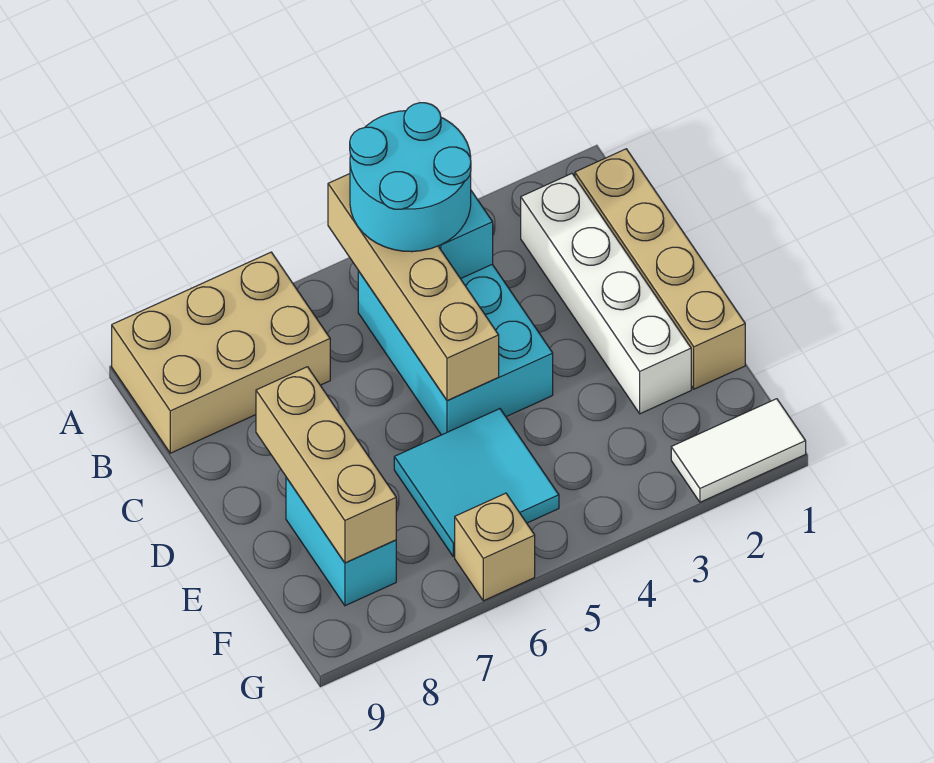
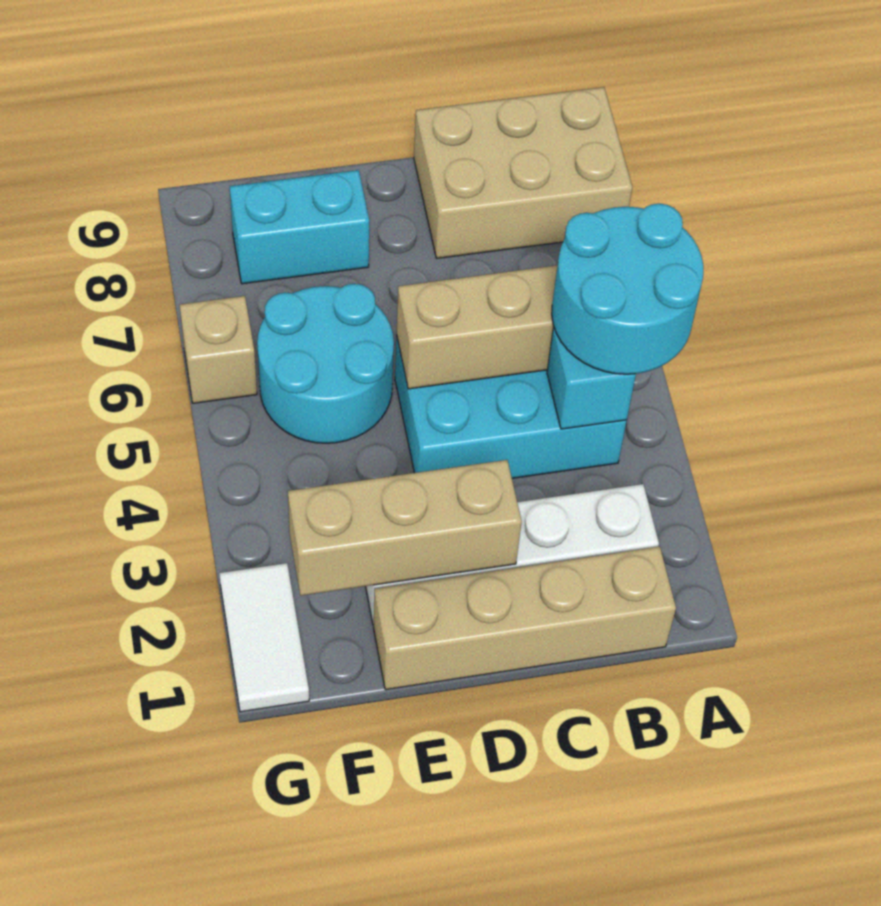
tan brick A7:B9 level 1 -> tan brick A8:C9 level 1
tan brick D8:F8 level 2 -> tan brick D2:F2 level 2
cyan tile E5:F6 level 1 -> cyan round brick E5:F6 level 1

